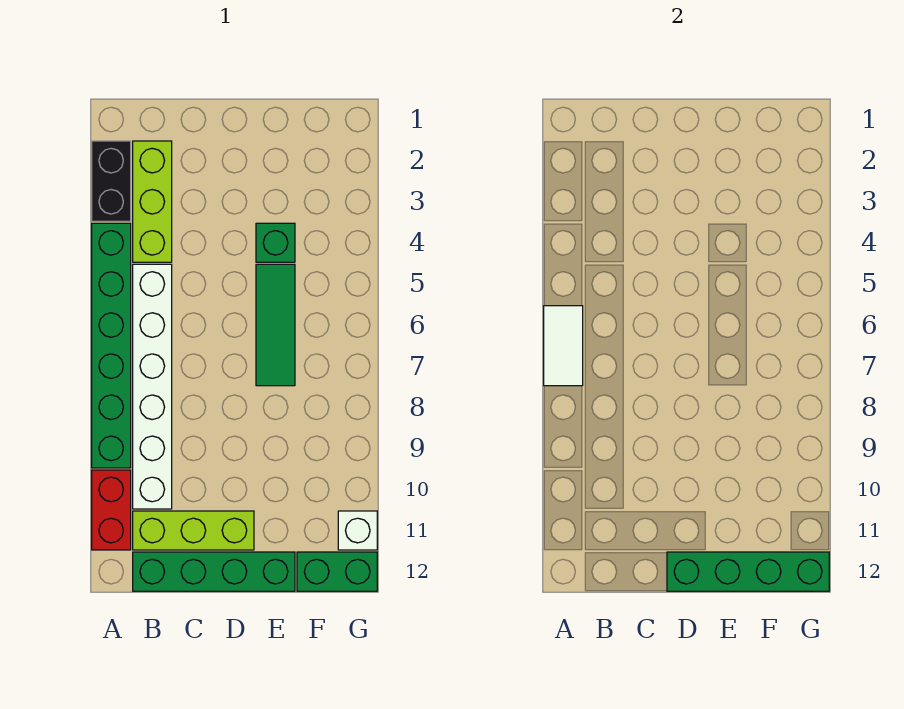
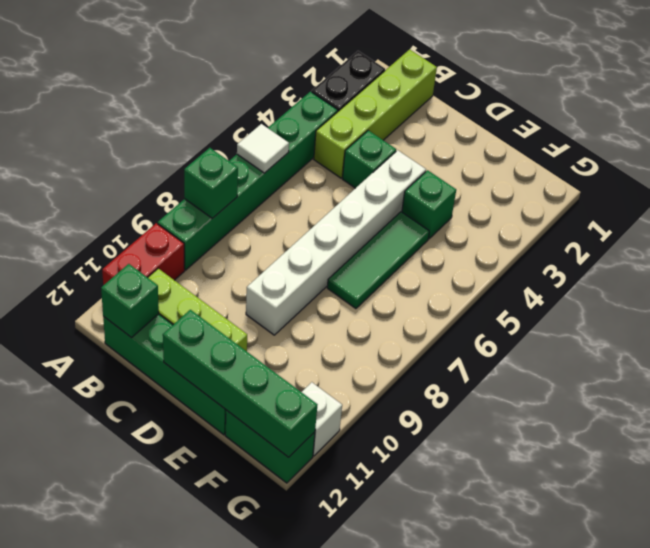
white tile A6:A7 level 2 -> white tile A6 level 2
none -> green brick A8 level 2
lime brick B2:B4 level 1 -> lime brick B1:B4 level 1
white brick B5:B10 level 1 -> white brick D4:D9 level 1
none -> green brick B12 level 2
none -> green brick C4 level 1

